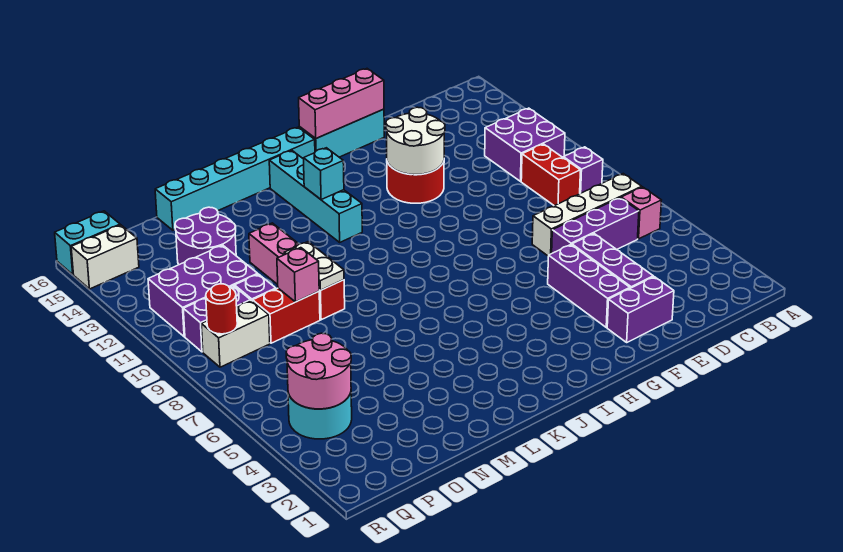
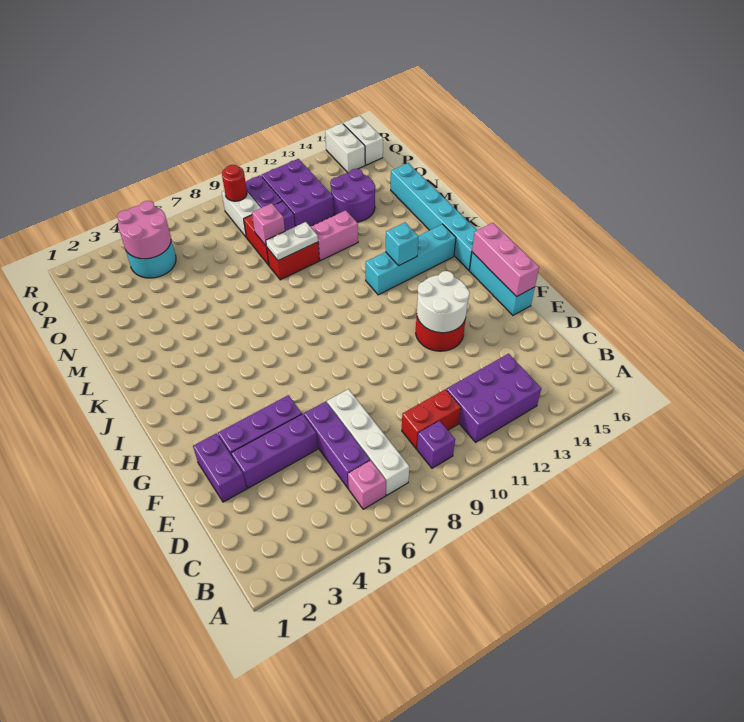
purple brick B11:C12 level 1 -> purple brick B11:C13 level 1
cyan brick Q16:R16 level 1 -> white brick Q16:R16 level 1

